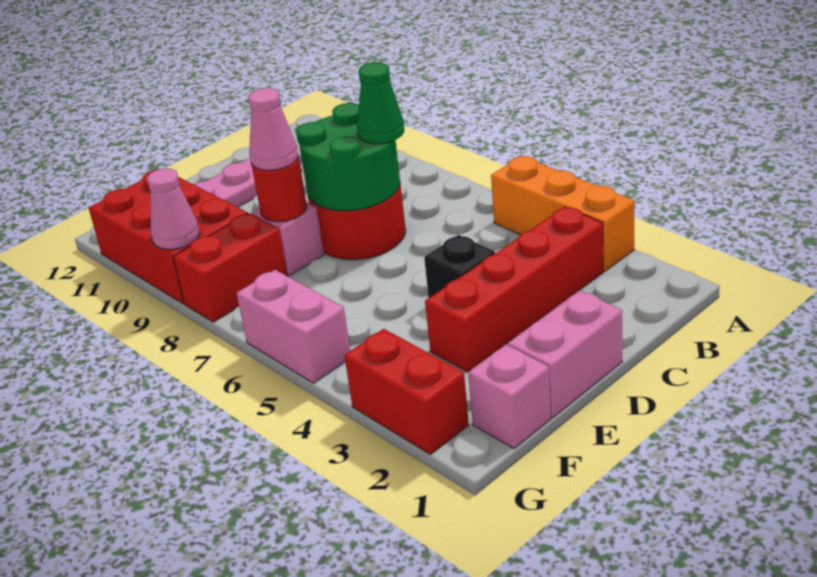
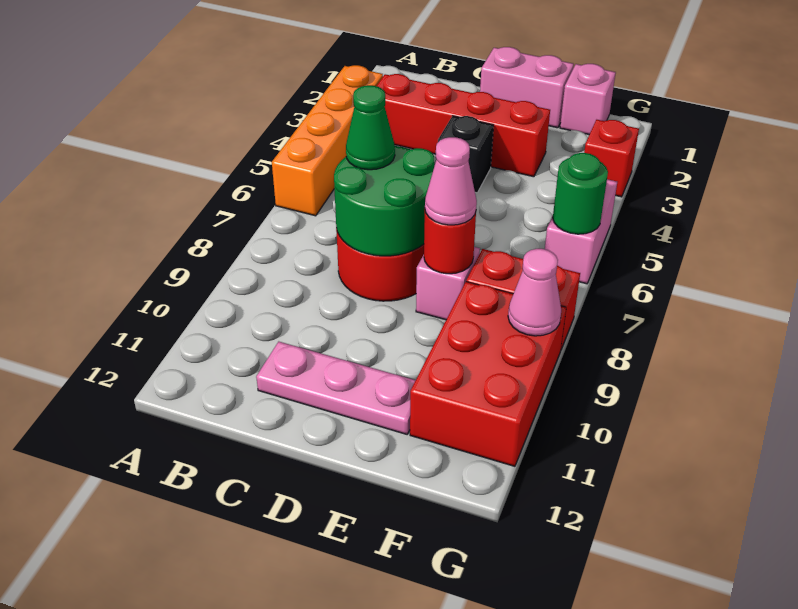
orange brick A3:A5 level 1 -> orange brick A3:A6 level 1
red brick G2:G3 level 1 -> red brick G3 level 1
none -> green round brick G6 level 2

